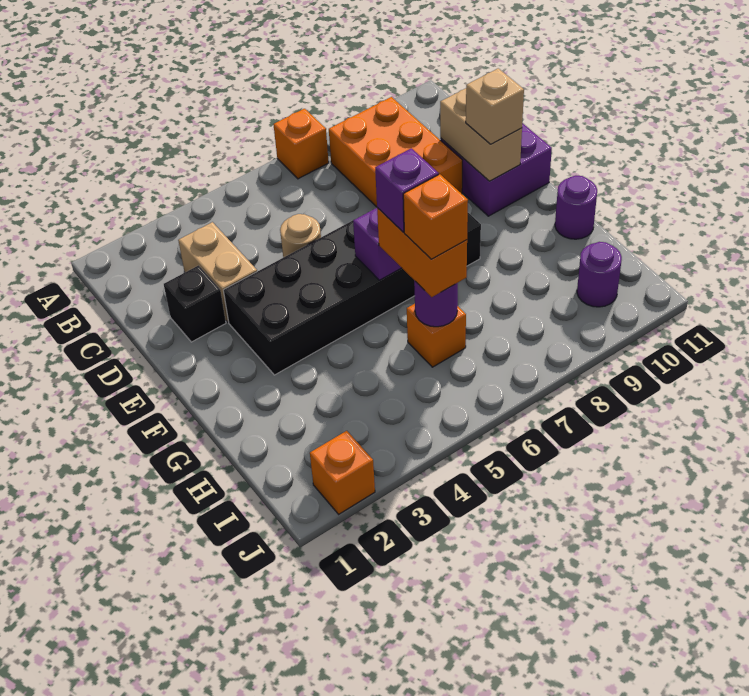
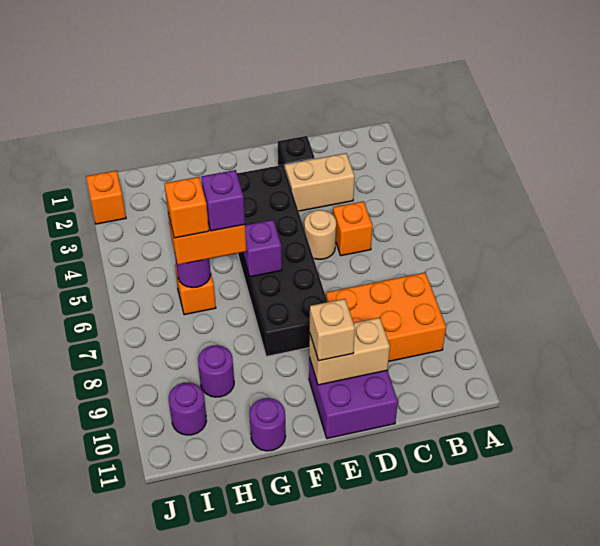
orange brick A7 level 1 -> orange brick C5 level 1
none -> purple round brick H9 level 1

